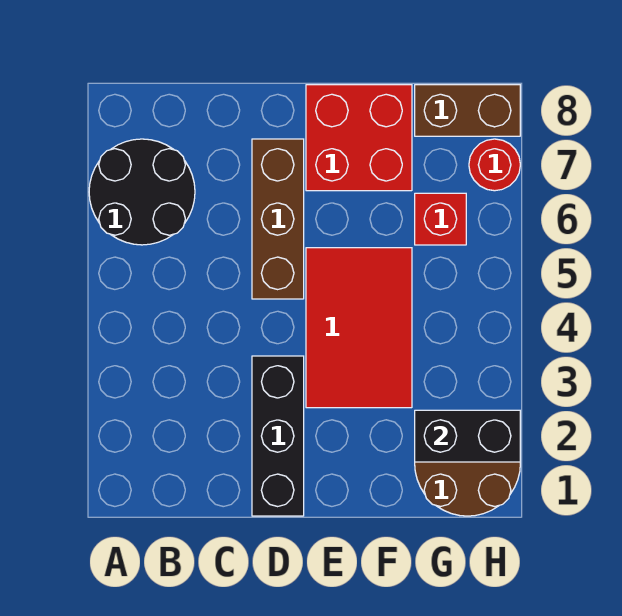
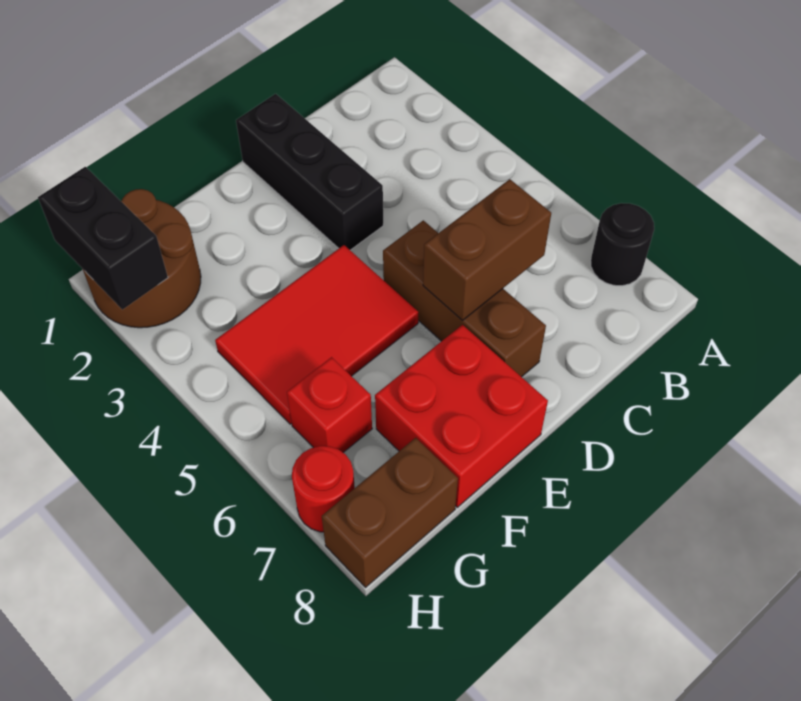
black round brick A6:B7 level 1 -> black round brick A7 level 1
none -> brown brick C6:D6 level 2
red tile E3:F5 level 1 -> red tile E4:G5 level 1
black brick G2:H2 level 2 -> black brick H1:H2 level 2

